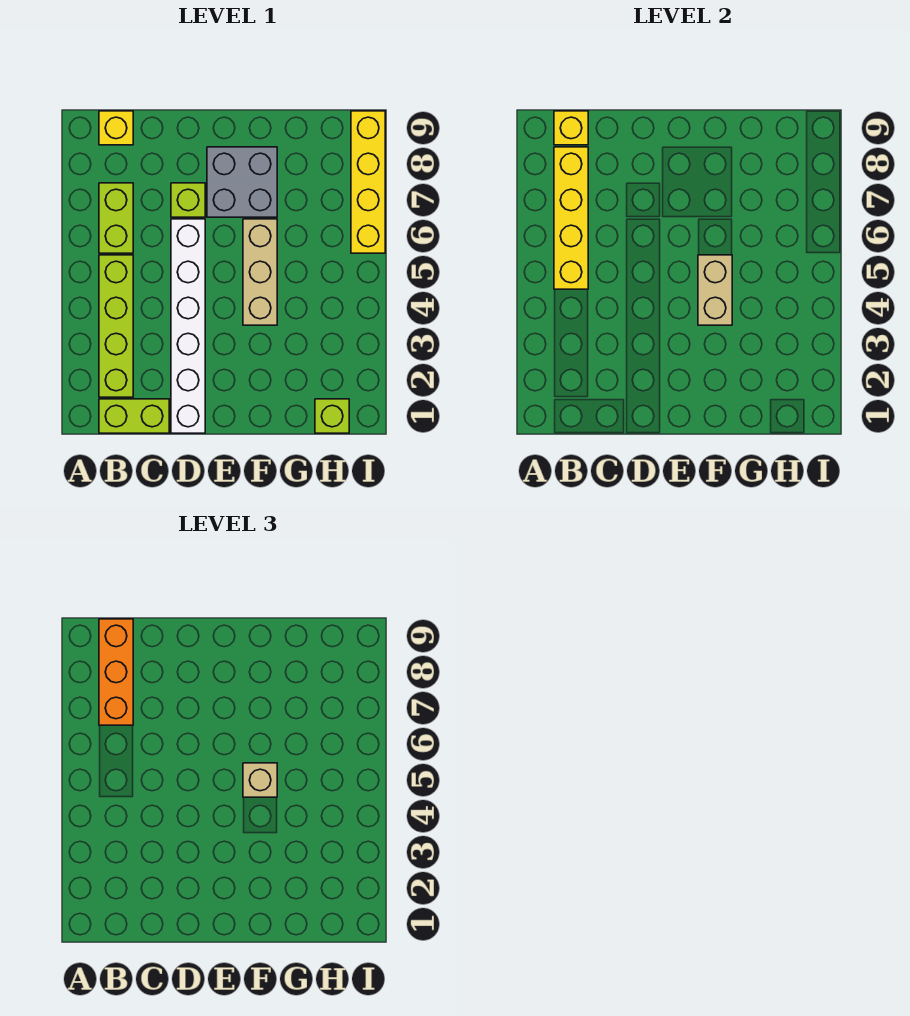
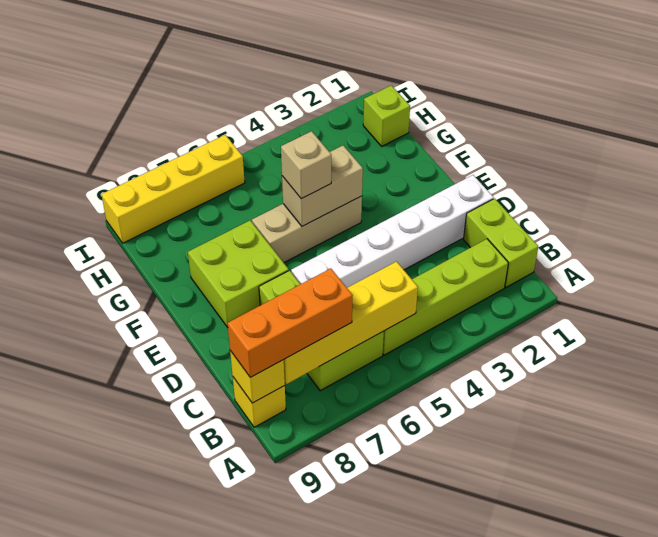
grey brick E7:F8 level 1 -> lime brick E7:F8 level 1

